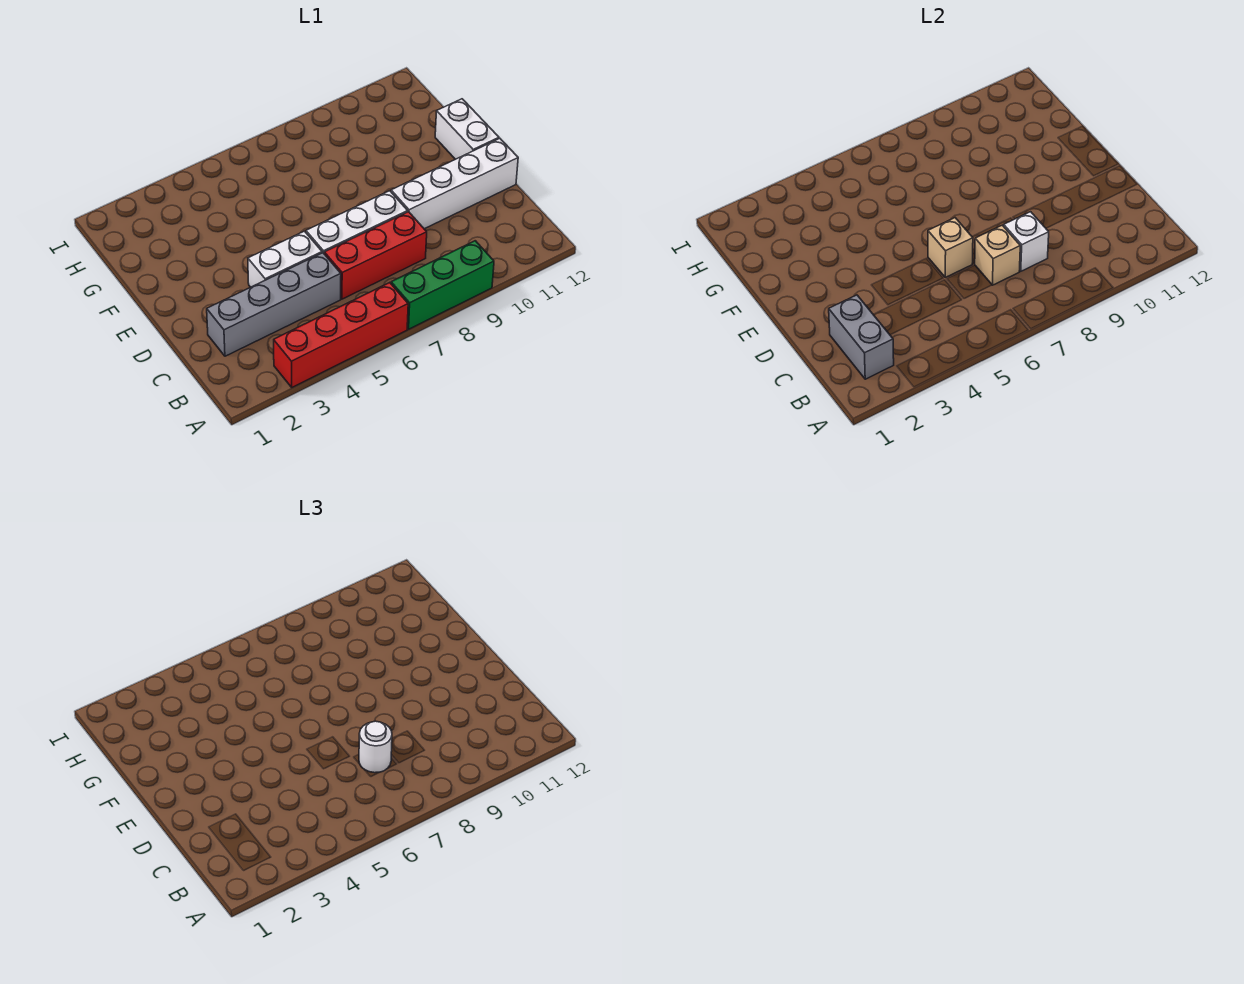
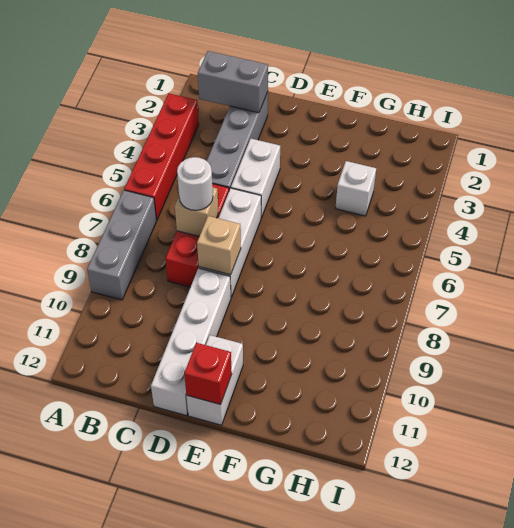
green brick A7:A9 level 1 -> grey brick A7:A9 level 1
white brick C8 level 2 -> white brick G4 level 1
tan brick D6 level 2 -> tan brick D8 level 2
white brick E12:F12 level 1 -> white brick E11:E12 level 1
none -> red brick E12 level 2

